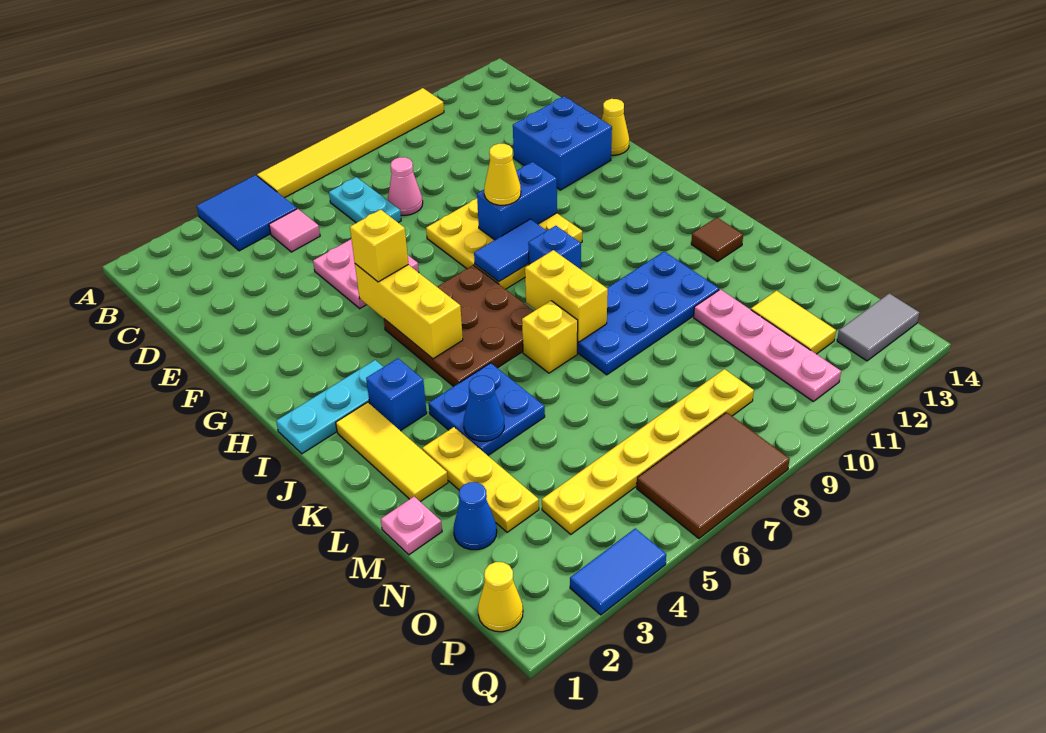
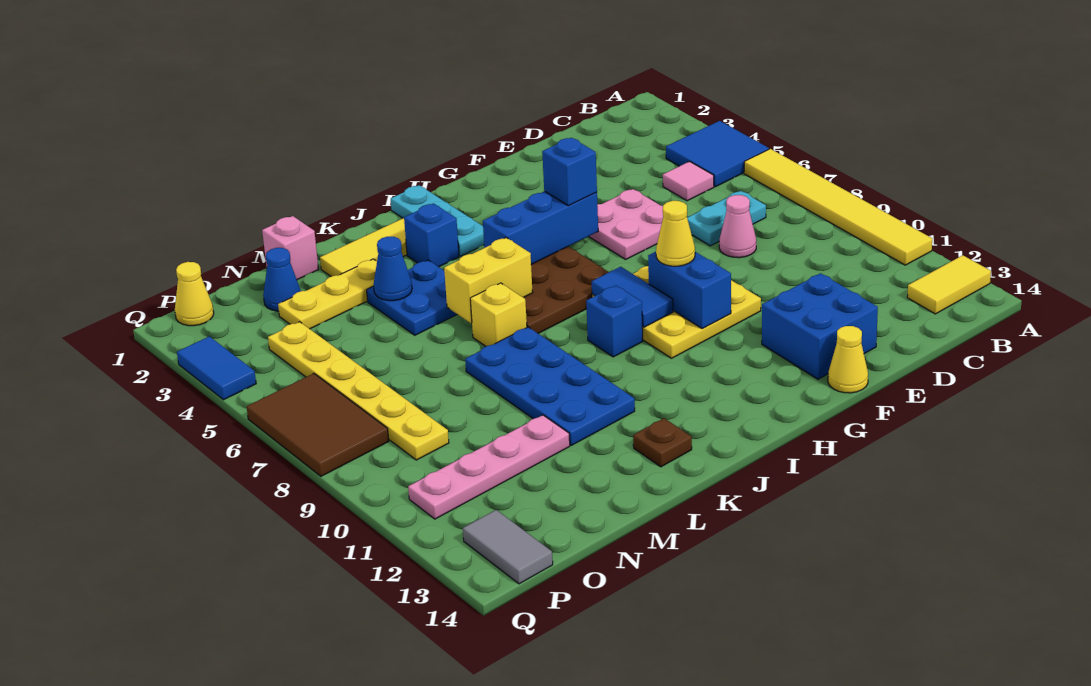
yellow brick G5:I5 level 2 -> blue brick G5:I5 level 2
yellow brick G5 level 3 -> blue brick G5 level 3
yellow brick J8:K8 level 2 -> yellow brick J6:K6 level 2
brown tile K13 level 1 -> brown plate K13 level 1
pink plate M1 level 1 -> pink brick M1 level 1
yellow tile N12:O12 level 1 -> yellow tile A13:B13 level 1

